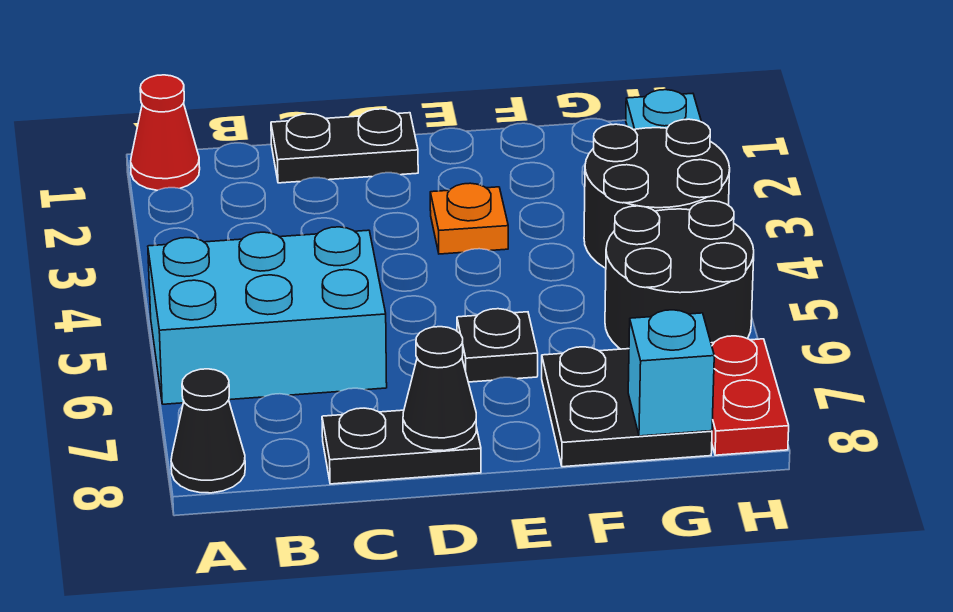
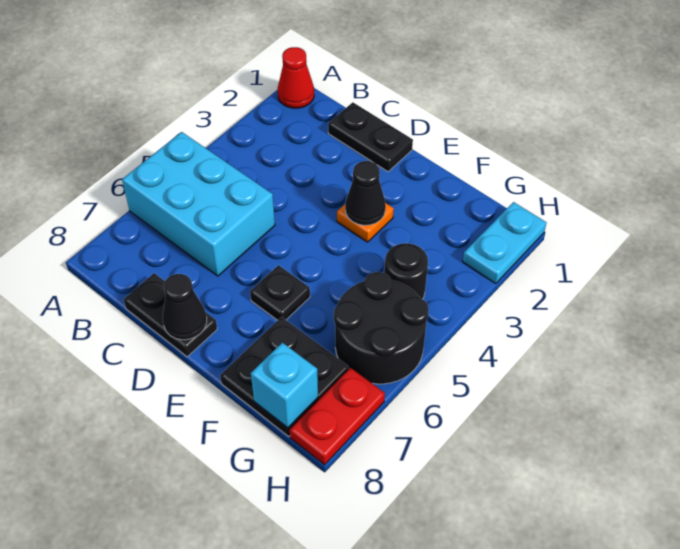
black cone A8 level 1 -> black cone E3 level 2
black round brick G3:H4 level 1 -> black round brick G4 level 1

